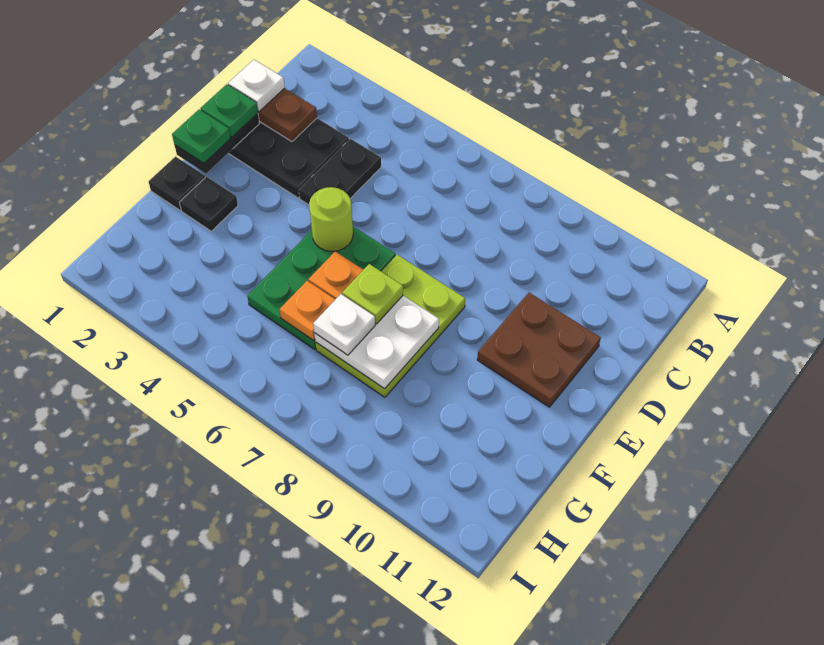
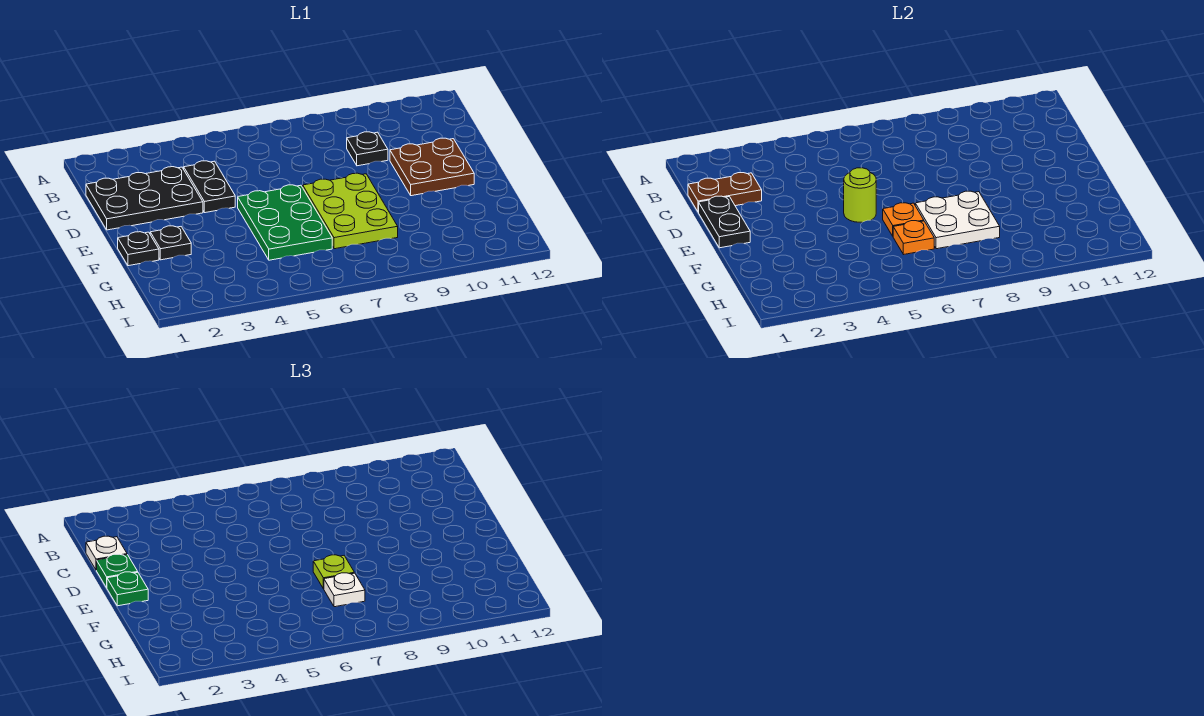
none -> black plate C9 level 1

